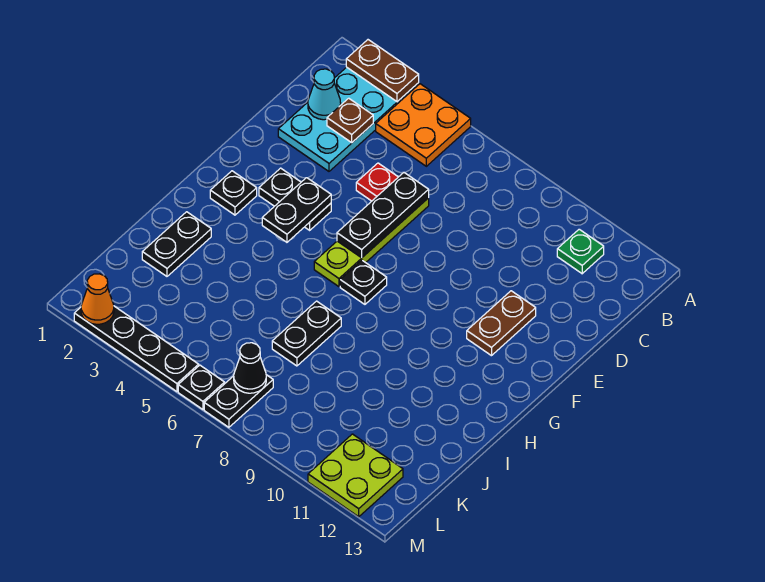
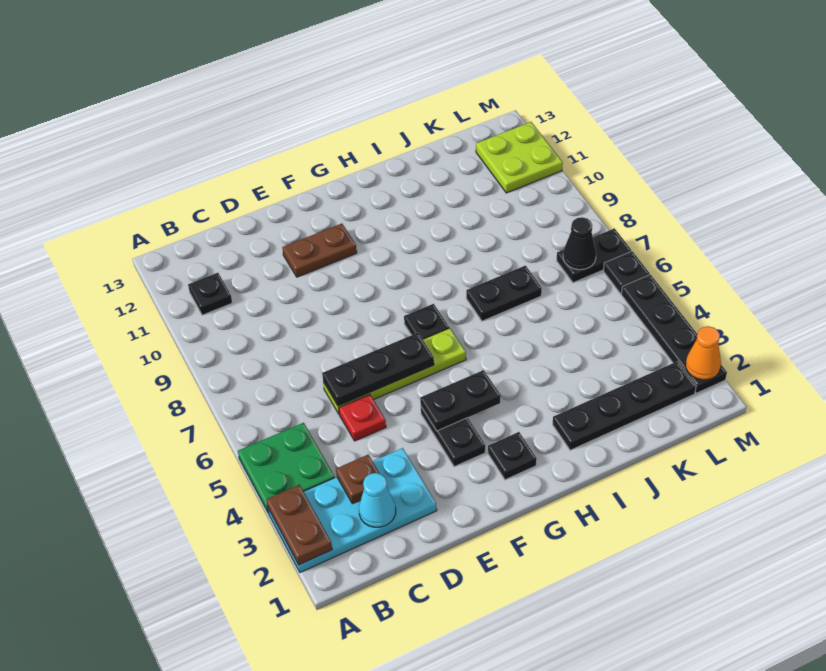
orange plate A4:B5 level 1 -> green plate A4:B5 level 1
green plate B11 level 1 -> black plate B11 level 1
black plate I2:J2 level 1 -> black plate I2:L2 level 1

